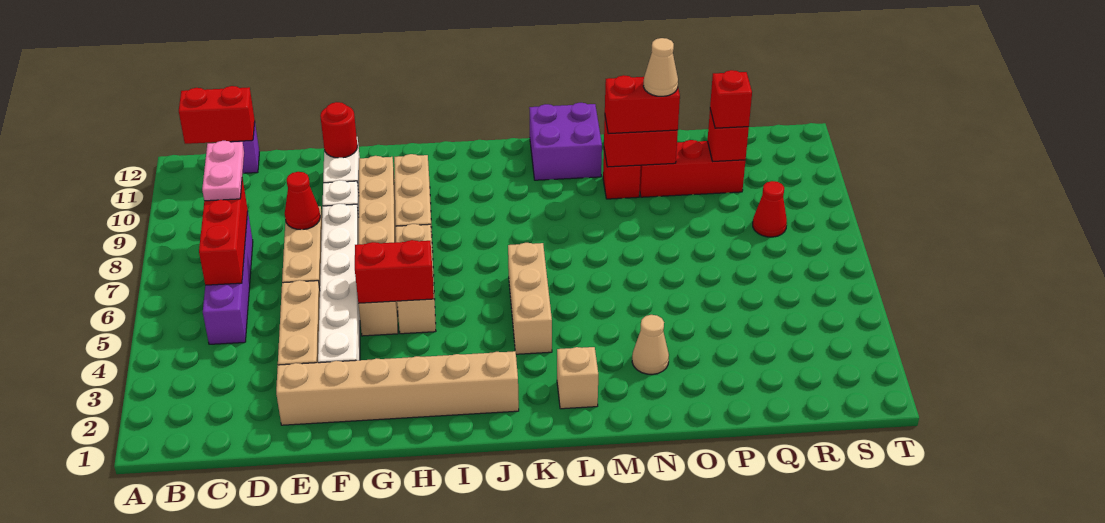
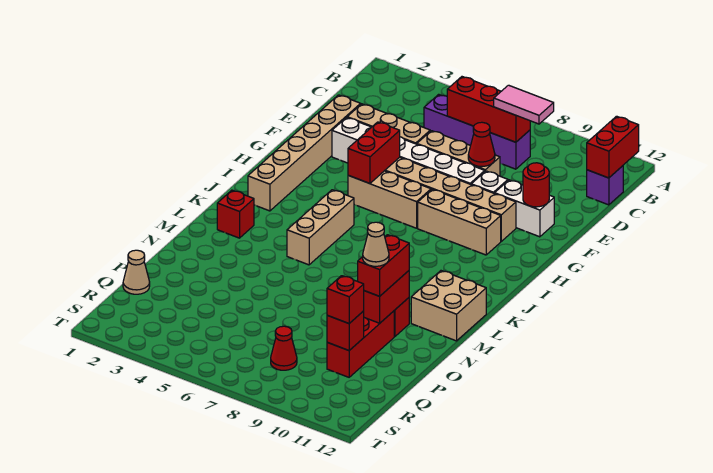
pink plate C8:C9 level 3 -> pink tile C8:C9 level 3
tan brick K4:K6 level 1 -> tan brick J5:L5 level 1
tan brick L2 level 1 -> red brick L2 level 1
purple brick L11:M12 level 1 -> tan brick L11:M12 level 1
tan cone N3 level 1 -> tan cone Q1 level 1

